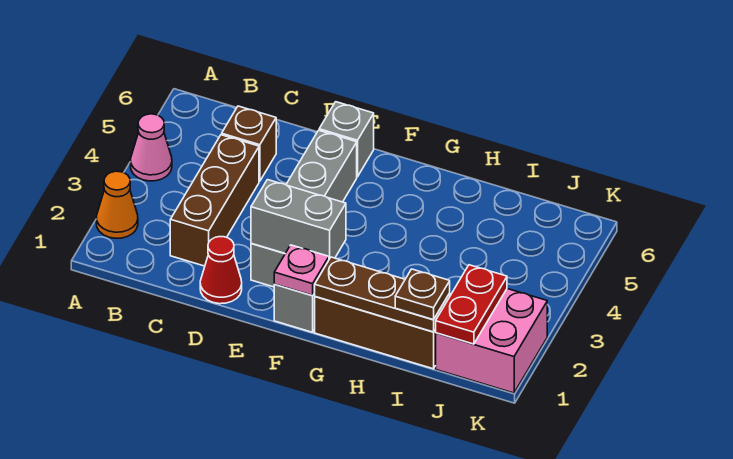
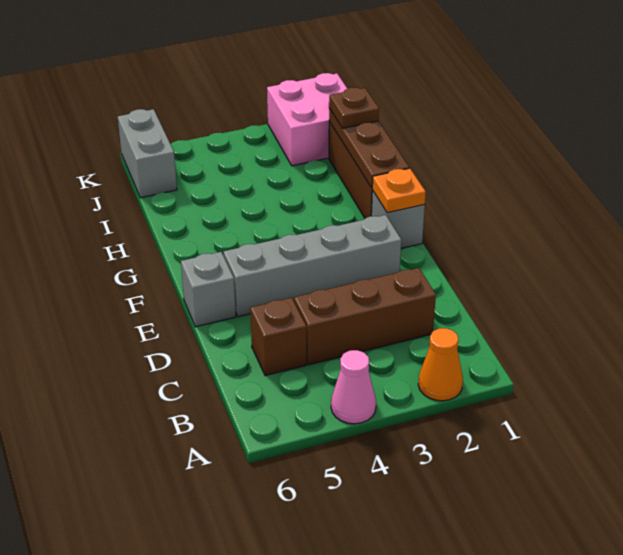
red cone D1 level 1 -> none
grey brick E2:F2 level 2 -> grey brick J6:K6 level 1
pink plate F1 level 2 -> orange plate F1 level 2
red plate J1:J2 level 2 -> none

